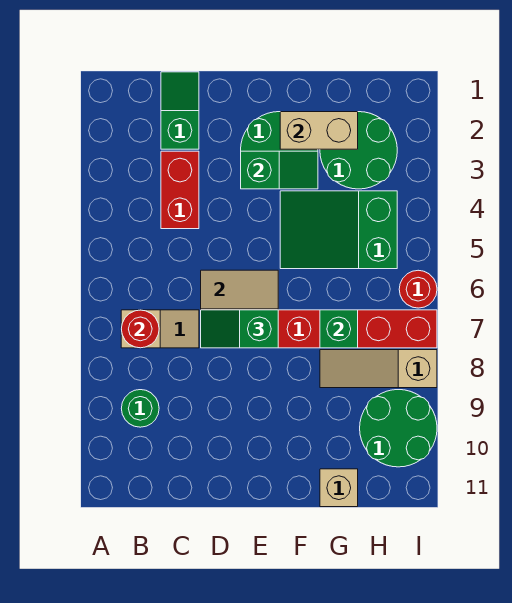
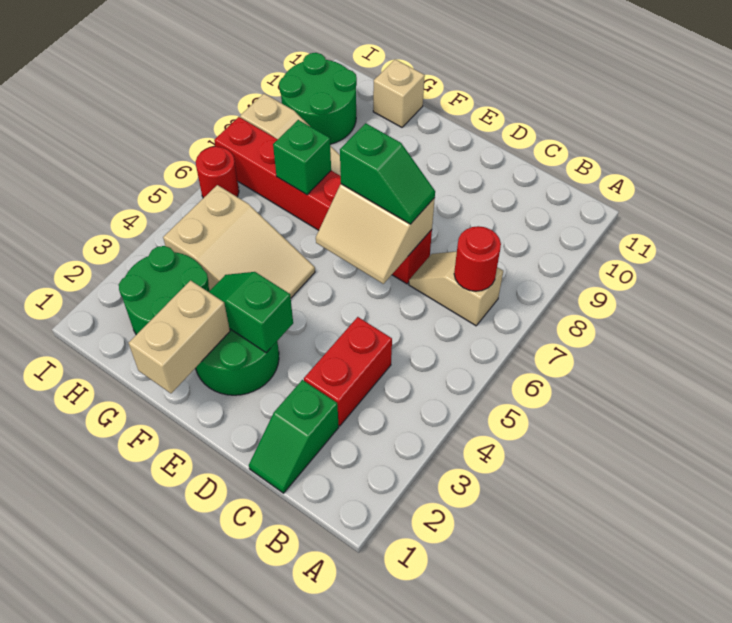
green round brick B9 level 1 -> none
tan brick F2:G2 level 2 -> tan brick F1:F2 level 2
green slope F4:H5 level 1 top H -> tan slope F4:H5 level 1 top H

